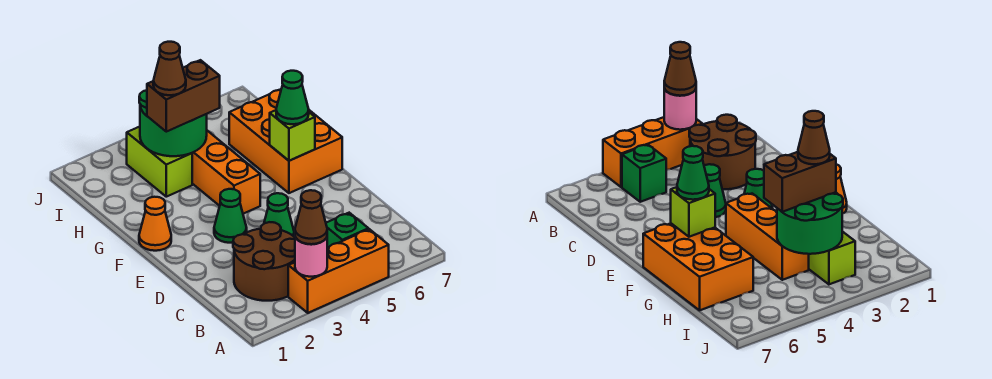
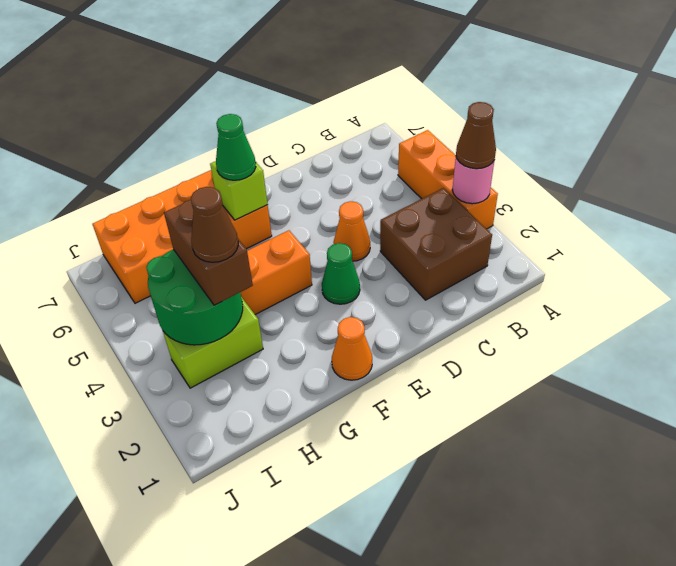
brown round brick B2:C3 level 1 -> brown brick B2:C3 level 1
green brick B5 level 1 -> none
green cone D4 level 1 -> orange cone D4 level 1
orange brick F6:H7 level 1 -> orange brick F6:I7 level 1

